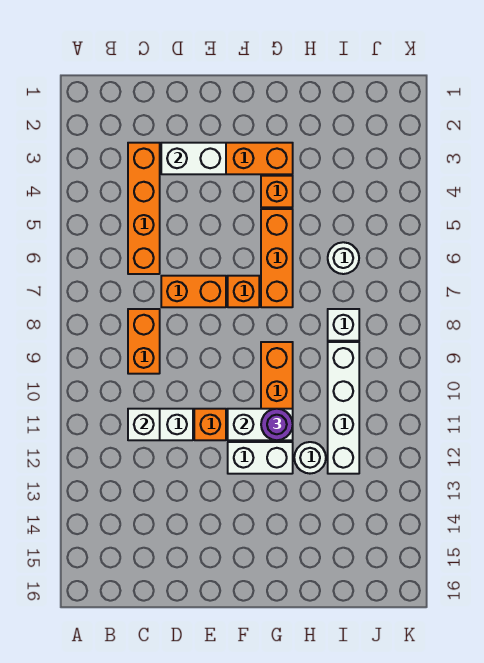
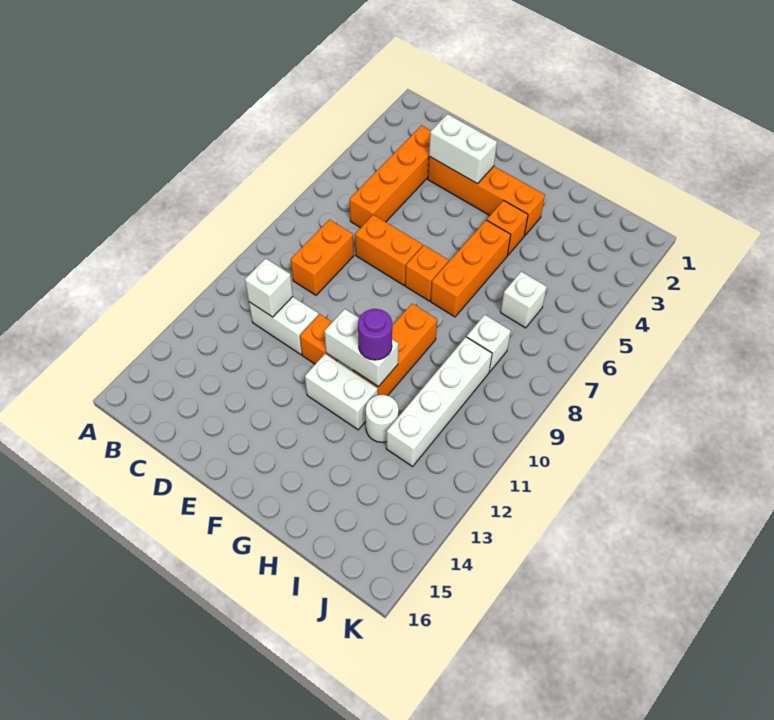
white round brick I6 level 1 -> white brick I6 level 1

